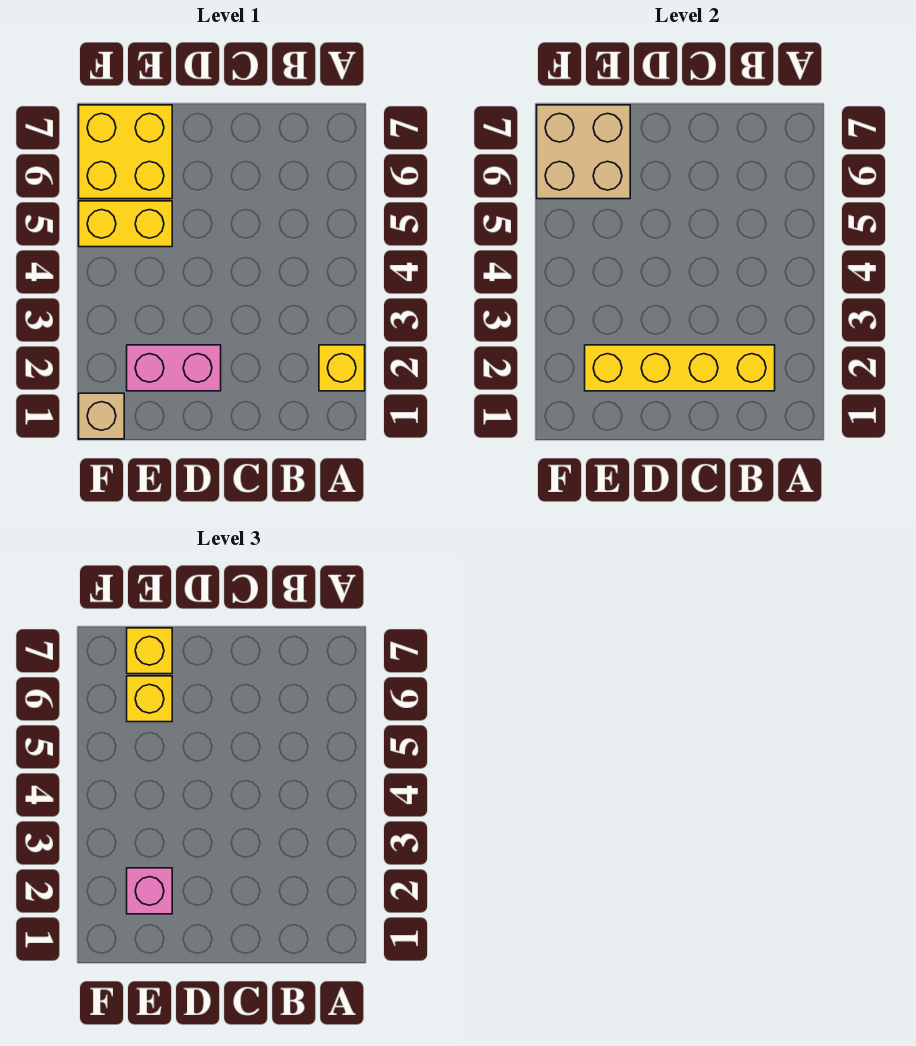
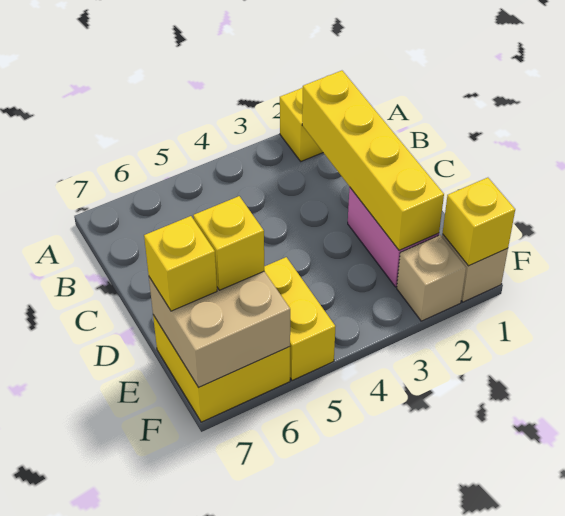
pink brick E2 level 3 -> none
none -> yellow brick F1 level 2
none -> tan brick F2 level 1

